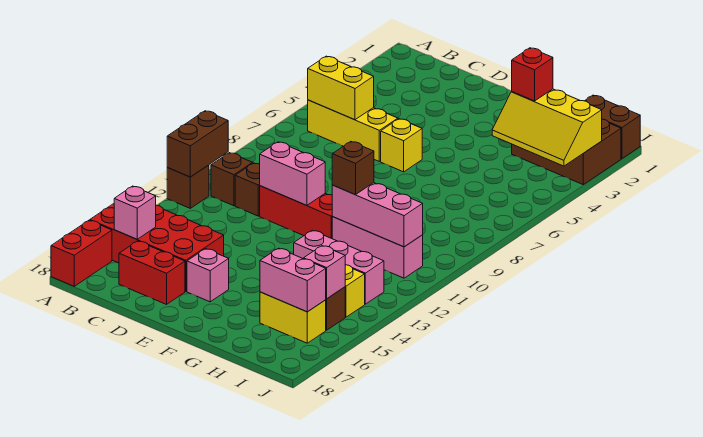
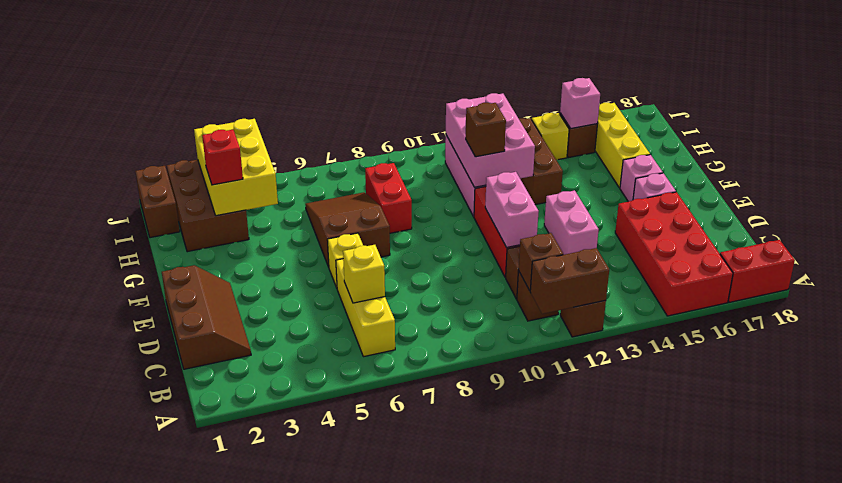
yellow brick B6:C6 level 2 -> yellow brick C6 level 2
none -> brown brick B11 level 2
pink brick B16 level 2 -> pink brick F16 level 1
none -> brown slope C1:E2 level 1 top 1
red brick C17:D17 level 1 -> red brick G8:H8 level 1
none -> brown slope F6:H7 level 1 top F
pink brick G11:I11 level 2 -> pink brick G11:I12 level 2
pink brick G13:I13 level 1 -> brown brick G13:I13 level 1
yellow slope H3:J4 level 2 top 3 -> yellow brick H3:J4 level 2
yellow brick H16:I16 level 1 -> yellow brick G16:I16 level 1
pink brick H16:I16 level 2 -> pink brick D13:E13 level 1

